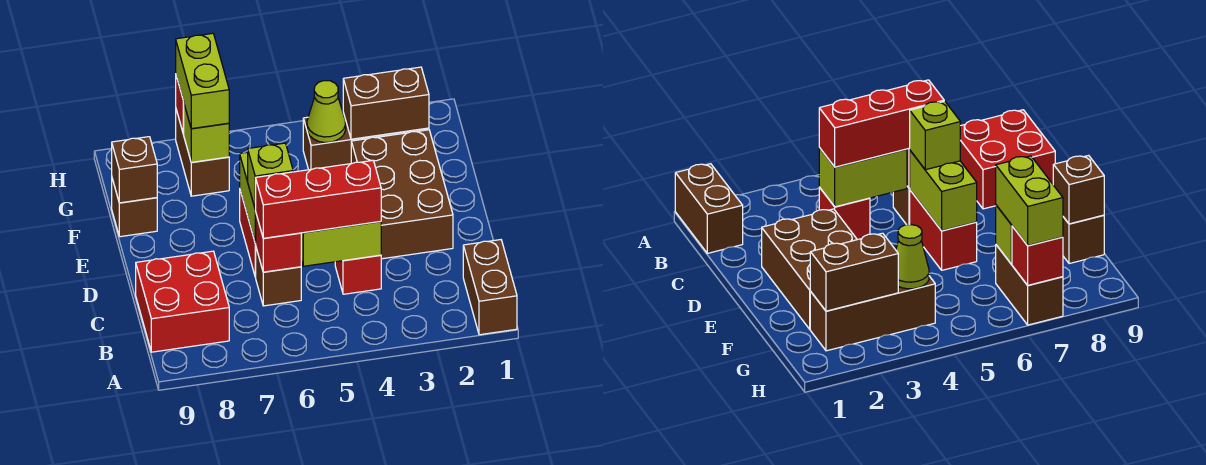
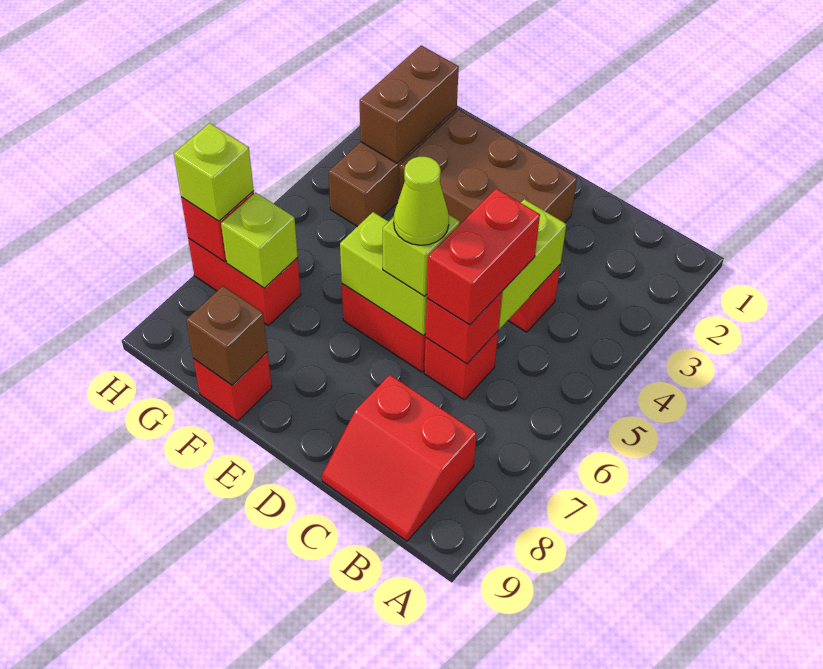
brown brick A1:B1 level 1 -> none
red brick B8:C9 level 1 -> red slope B8:C9 level 1 top 8
red brick C4:C6 level 3 -> red brick C5:C6 level 3
brown brick C6 level 1 -> red brick C6 level 1
brown brick F9 level 1 -> red brick F9 level 1
lime cone G4 level 2 -> lime cone D6 level 4
brown brick G7:H7 level 1 -> red brick G7:H7 level 1
lime brick G7:H7 level 3 -> lime brick H7 level 3

